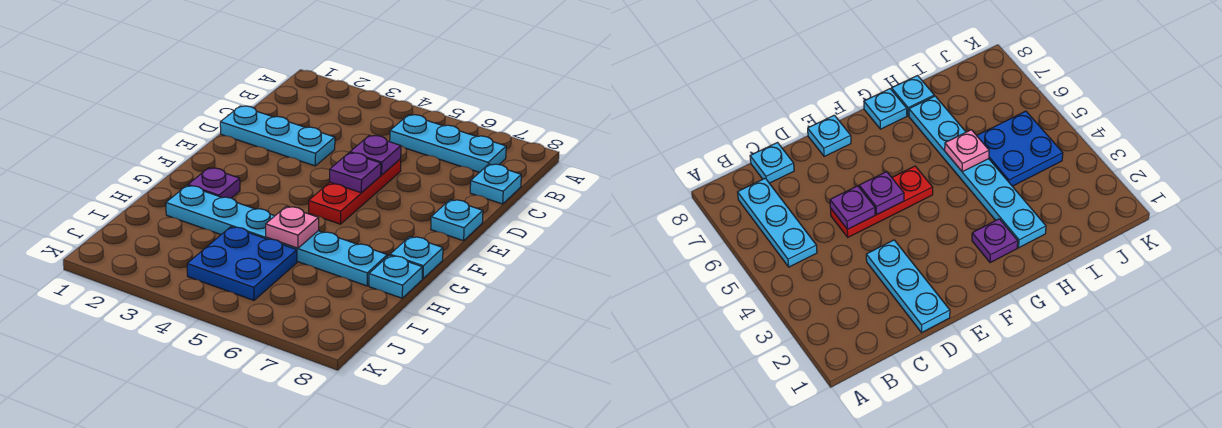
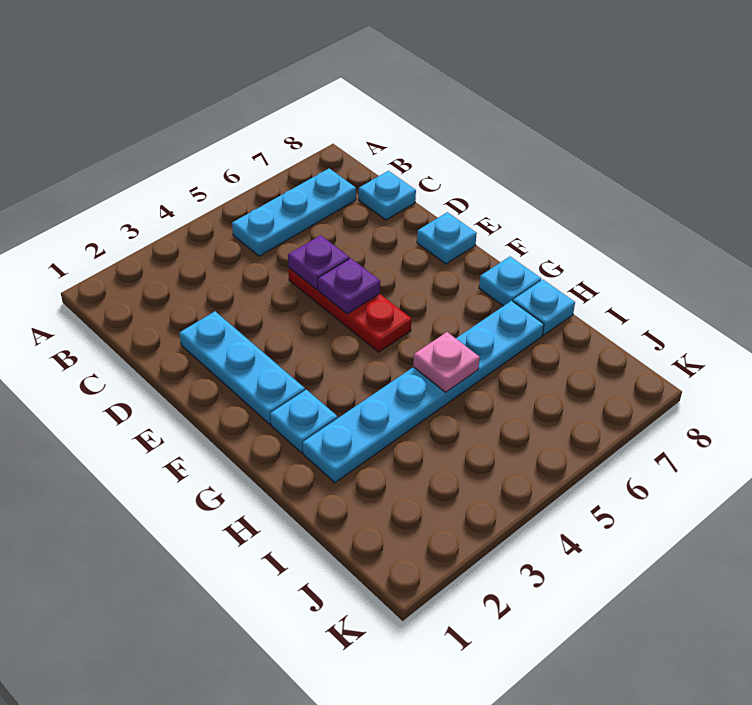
cyan plate D1:D3 level 1 -> cyan plate D2:F2 level 1
purple plate G2 level 1 -> cyan plate G2 level 1
blue plate I4:J5 level 1 -> none

